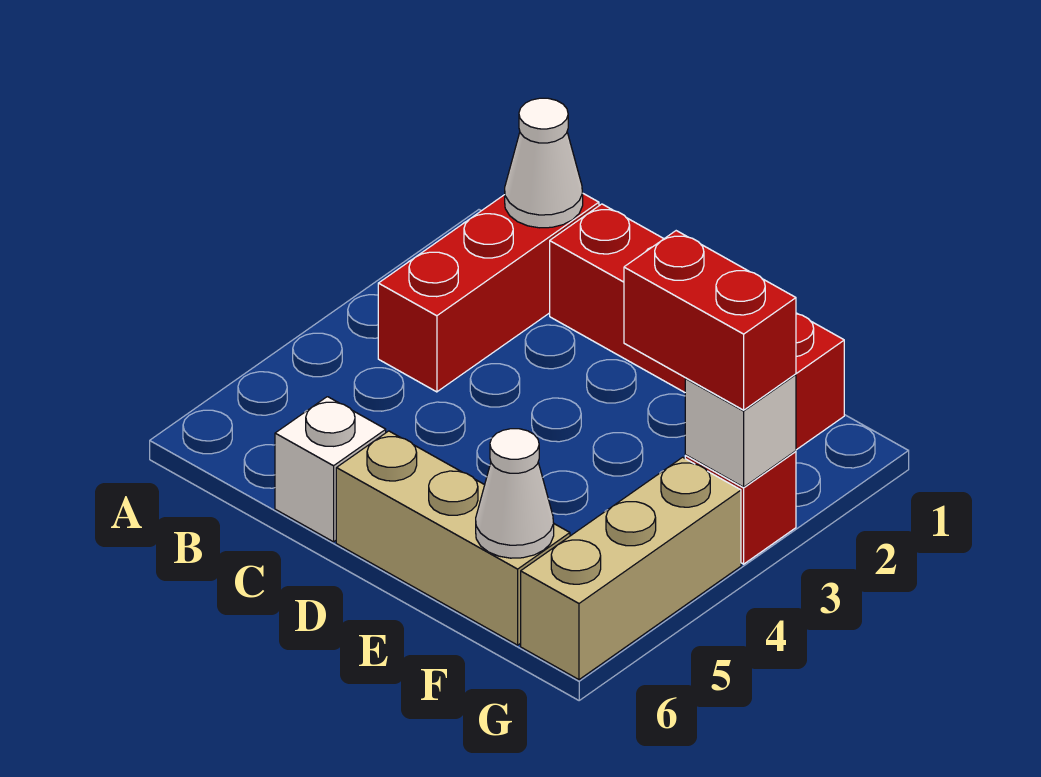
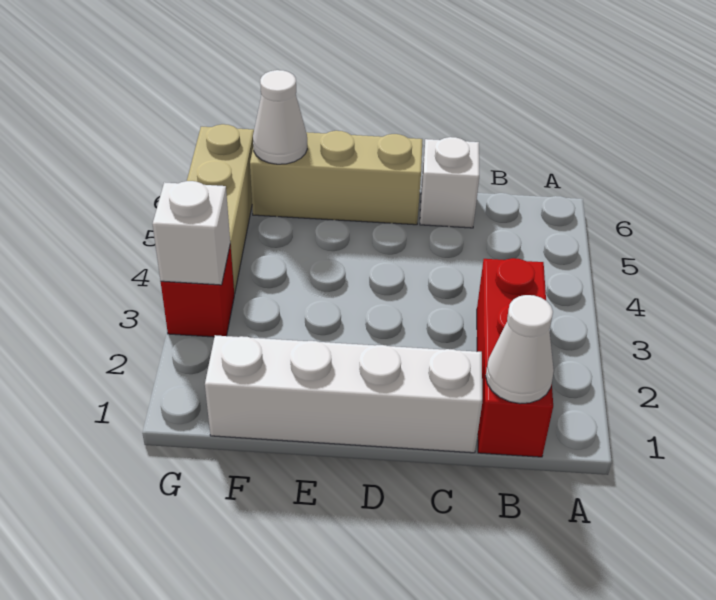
red brick C1:F1 level 1 -> white brick C1:F1 level 1
red brick F3:G3 level 3 -> none

